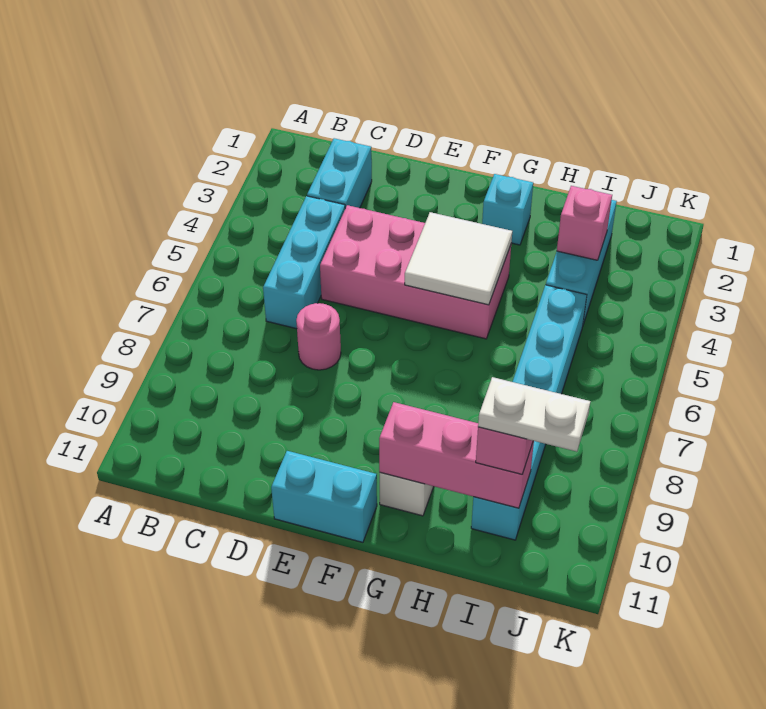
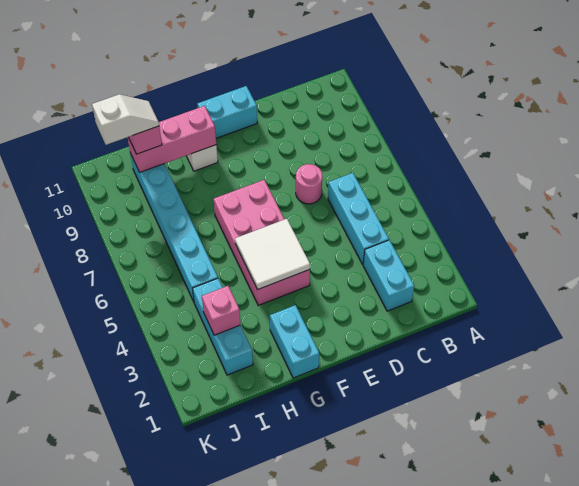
pink brick D4:G5 level 1 -> pink brick F4:G7 level 1
cyan brick G2 level 1 -> cyan brick G1:G2 level 1
white plate I10:J10 level 4 -> white slope I10:J10 level 4 top J

